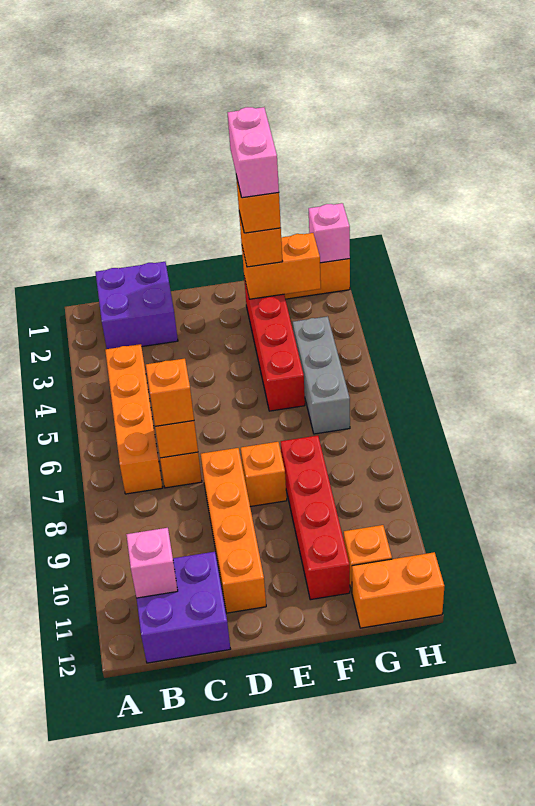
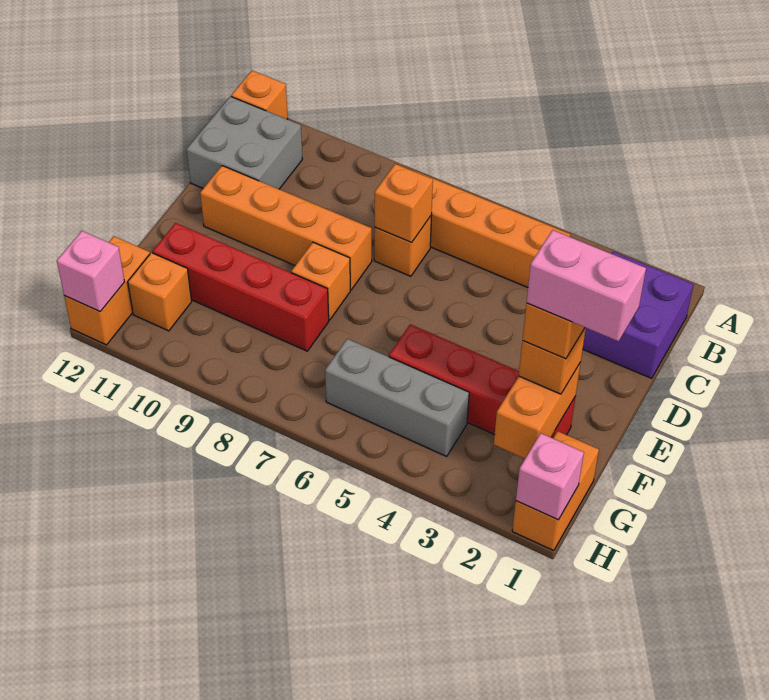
purple brick B11:C12 level 1 -> grey brick B11:C12 level 1
pink brick B11 level 2 -> pink brick H12 level 2
orange brick C7 level 3 -> orange brick A12 level 1

